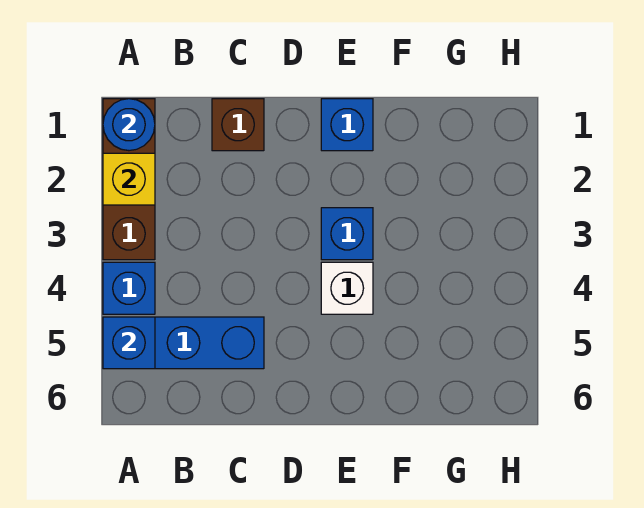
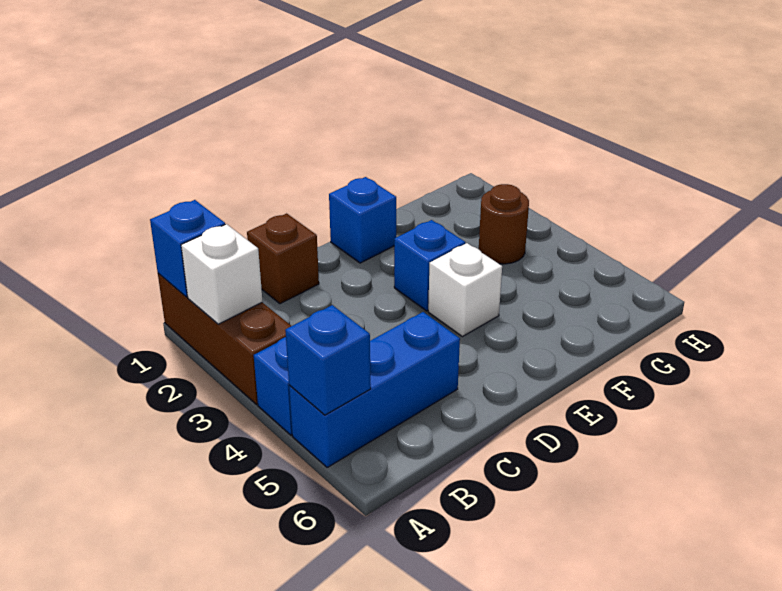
blue round brick A1 level 2 -> blue brick A1 level 2
yellow brick A2 level 2 -> white brick A2 level 2
none -> brown round brick G3 level 1

